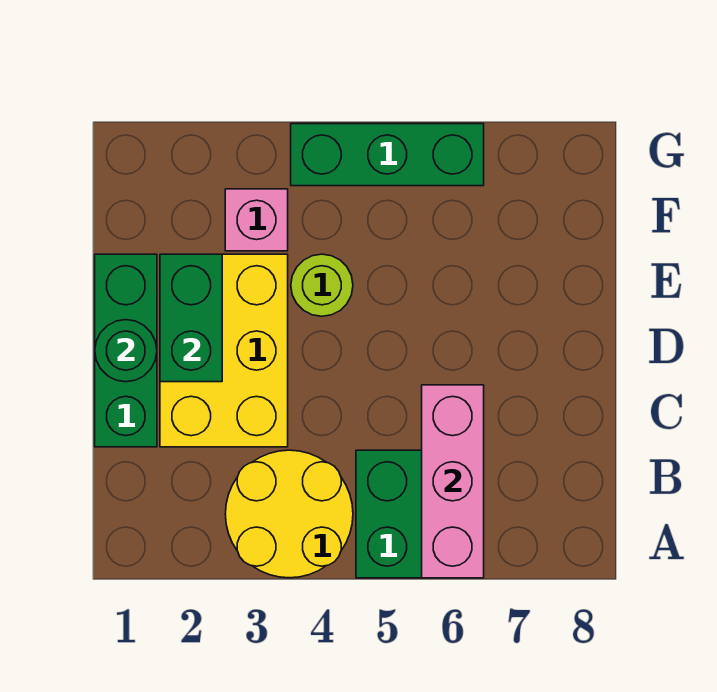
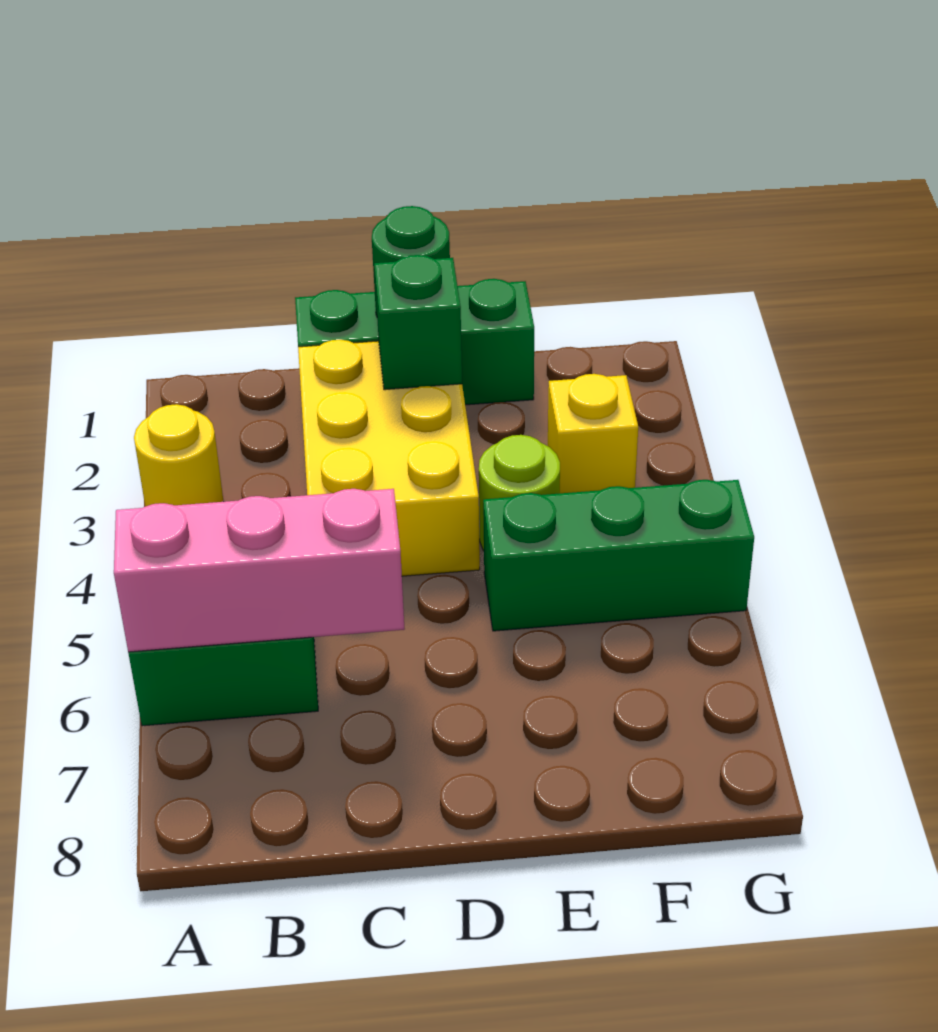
yellow round brick A3:B4 level 1 -> yellow round brick A3 level 1
yellow brick C2:E3 level 1 -> yellow brick C2:D4 level 1
green brick D2:E2 level 2 -> green brick D2 level 2
pink brick F3 level 1 -> yellow brick F3 level 1
green brick G4:G6 level 1 -> green brick E5:G5 level 1

